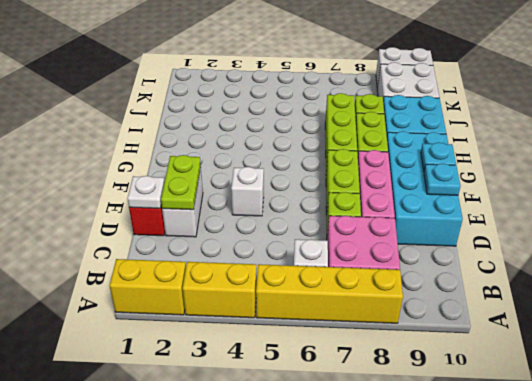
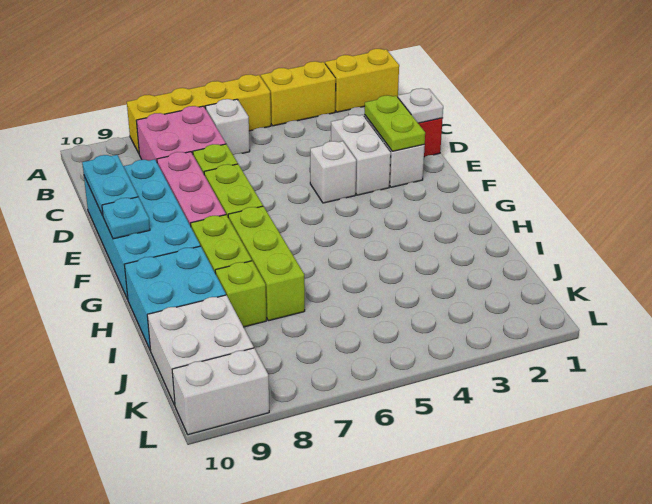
none -> white brick D3:E3 level 1
cyan plate E10 level 2 -> cyan plate D10:E10 level 2

